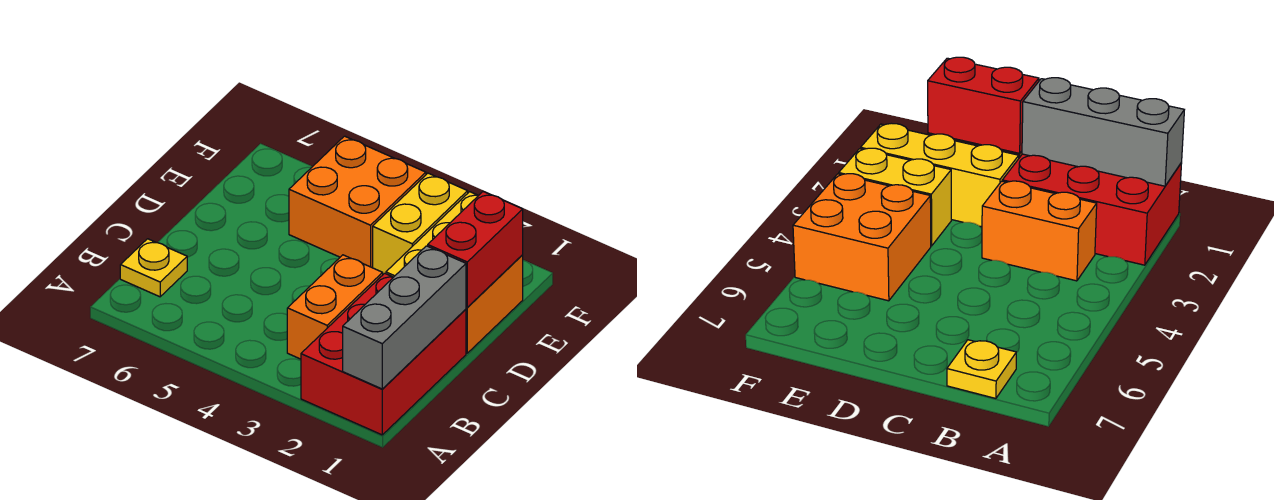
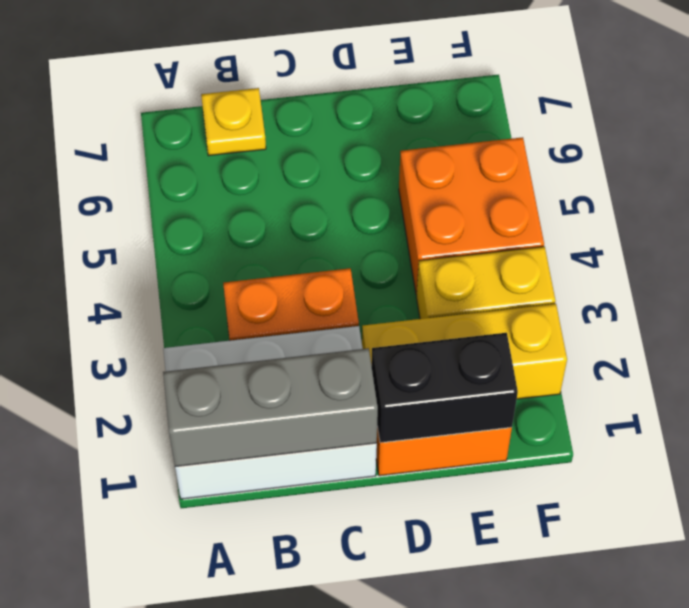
red brick A1:C2 level 1 -> white brick A1:C2 level 1
red brick D1:E1 level 2 -> black brick D1:E1 level 2

